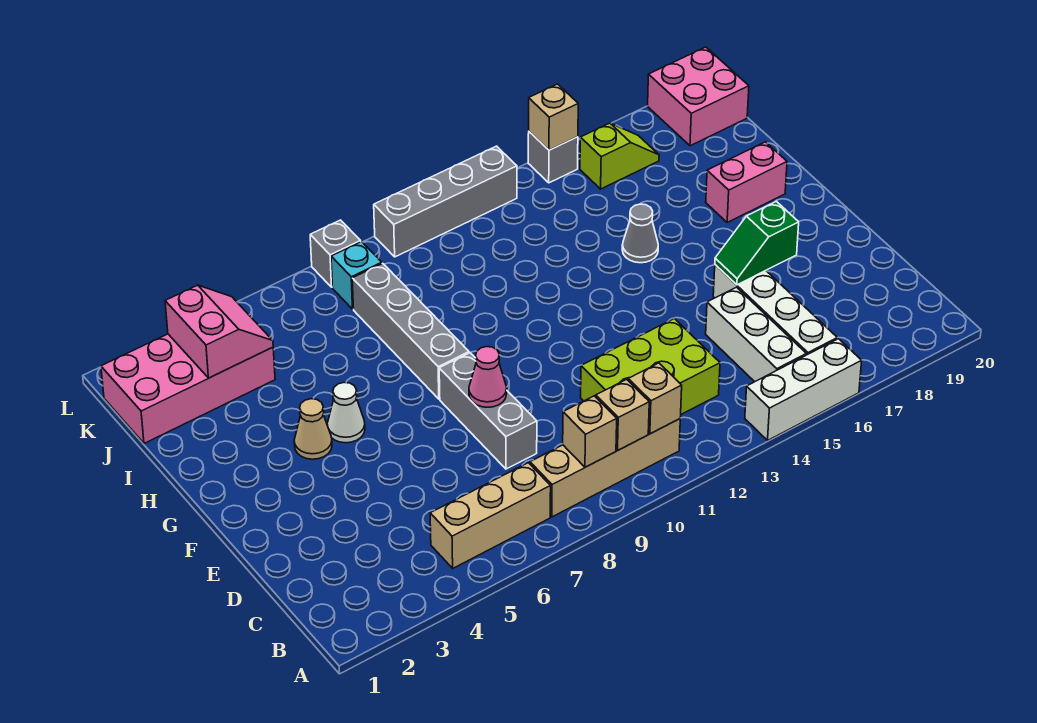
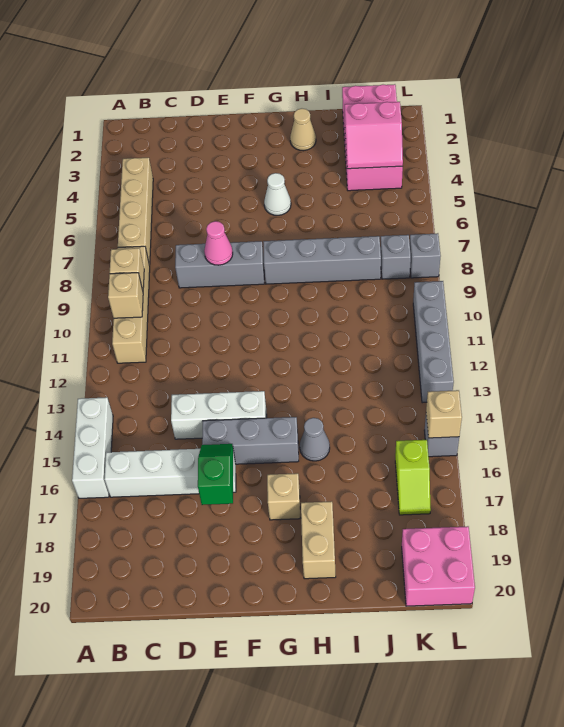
tan brick B5:B7 level 1 -> tan brick B4:B7 level 1
tan brick B11 level 2 -> tan brick G17 level 1
white brick B15:D15 level 1 -> white brick D14:F14 level 1
lime brick C11:D13 level 1 -> none
none -> grey brick E15:G15 level 1
tan cone G4 level 1 -> tan cone H2 level 1
pink brick H18:H19 level 1 -> tan brick H18:H19 level 1
cyan brick K8 level 1 -> grey brick K8 level 1

